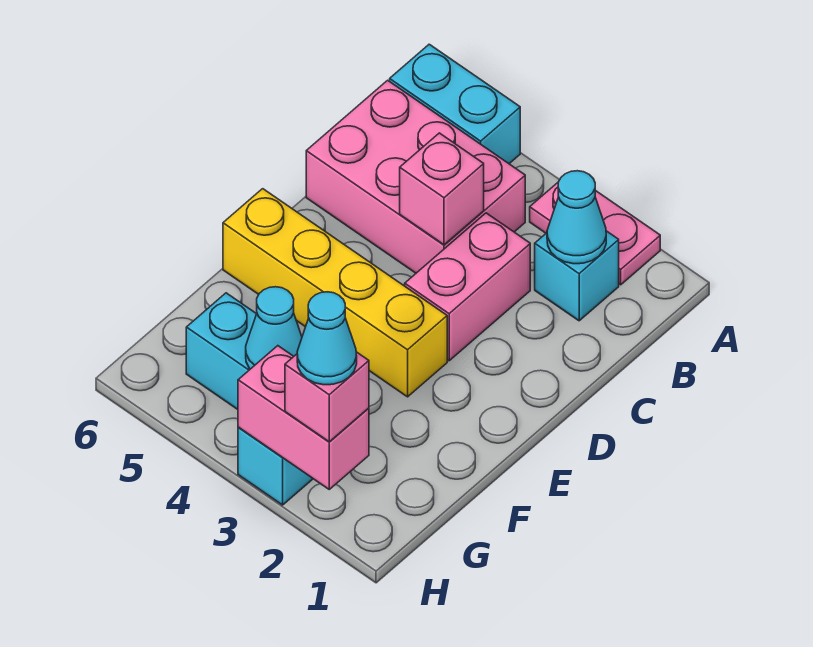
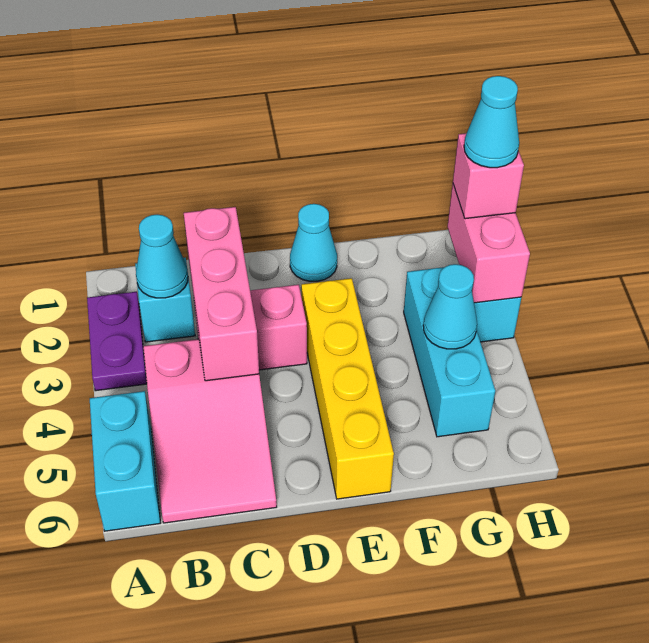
pink plate A2:A3 level 1 -> purple plate A2:A3 level 1
pink brick B4:C6 level 1 -> pink slope B4:C6 level 1 top 4
pink brick C4 level 2 -> pink brick C2:C4 level 2
none -> cyan cone E1 level 1

